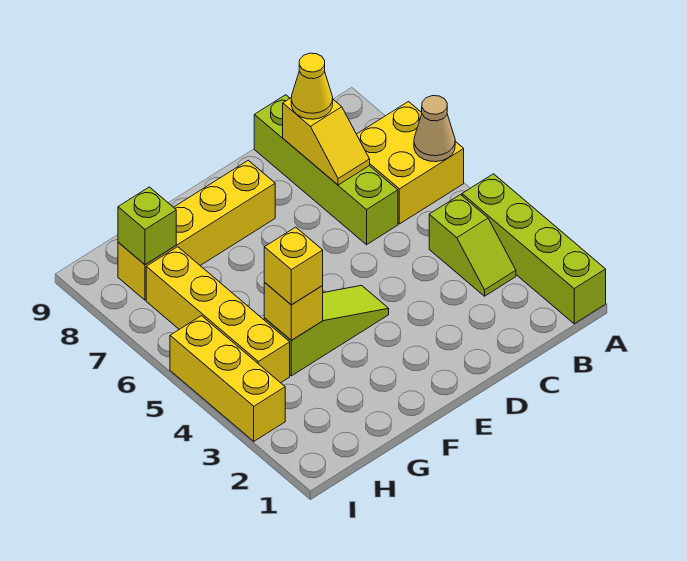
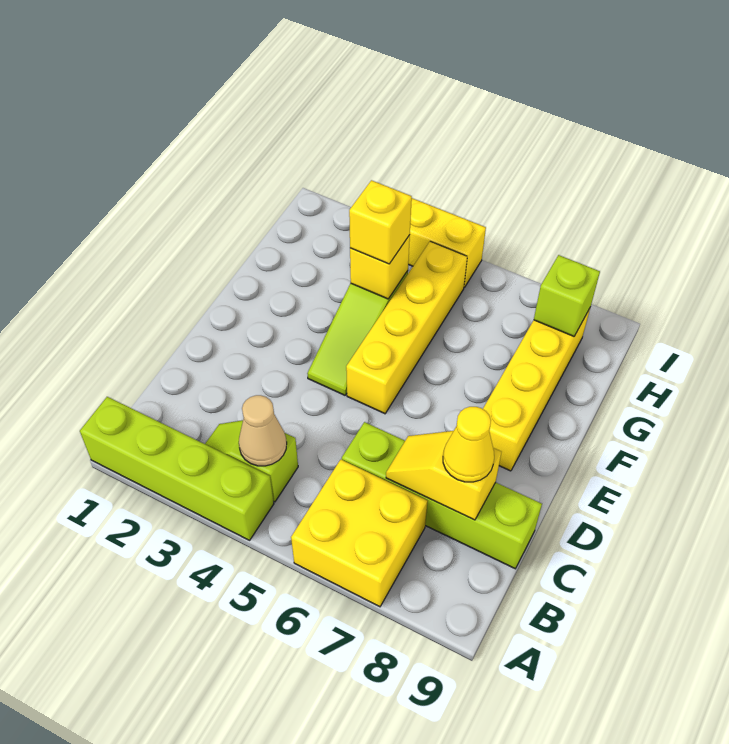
tan cone A6 level 2 -> tan cone B4 level 2
yellow brick H4:H7 level 1 -> yellow brick E5:H5 level 1

